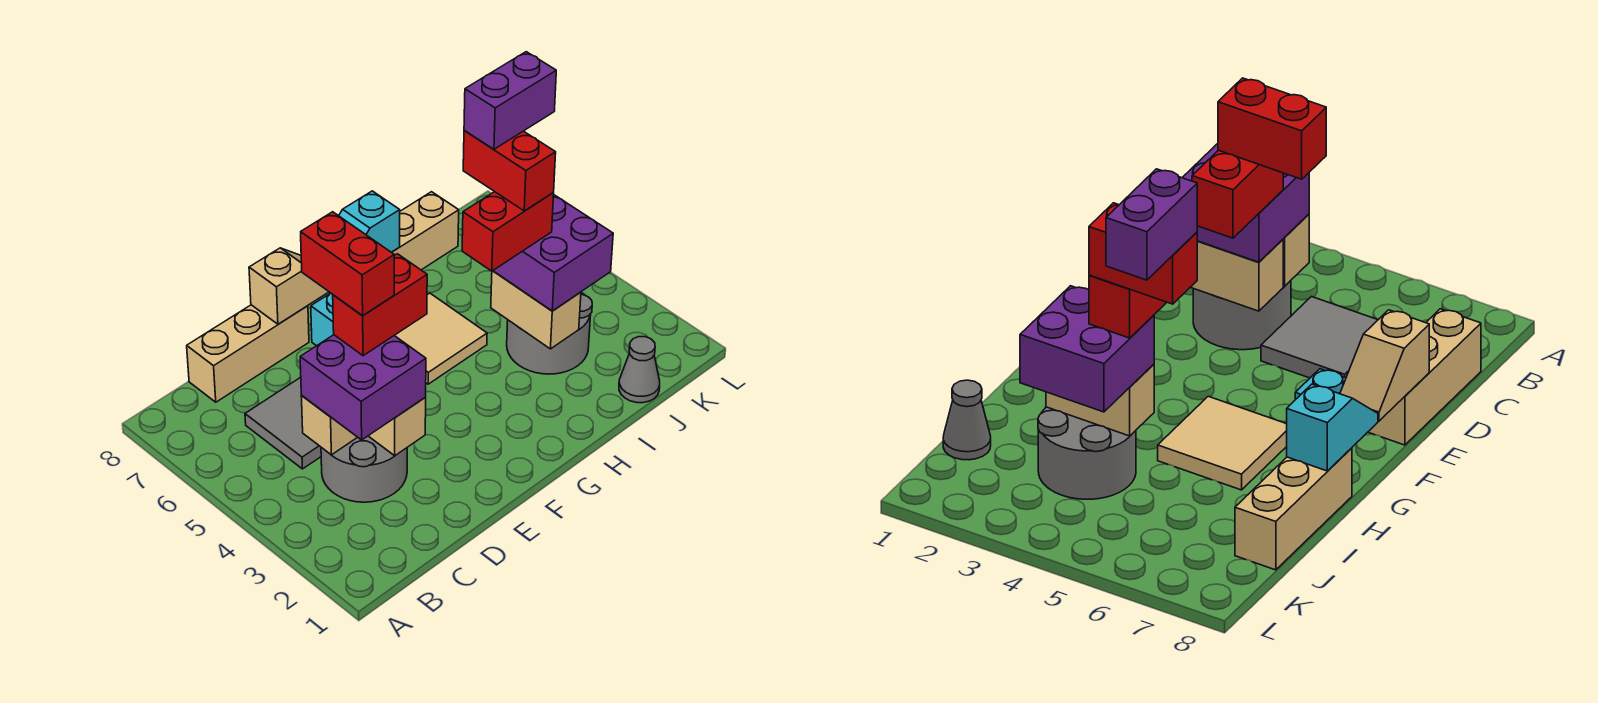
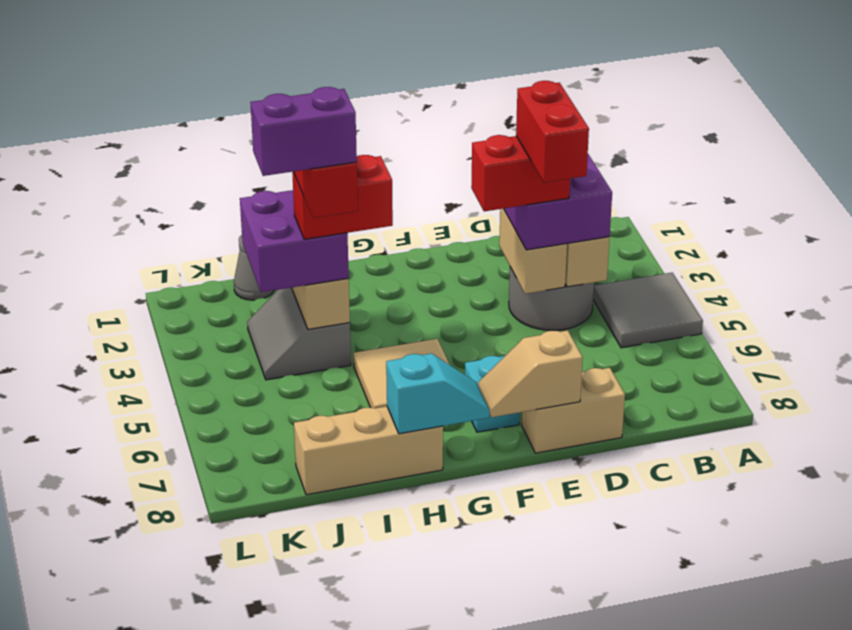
grey tile C5:D6 level 1 -> grey tile A4:B5 level 1
tan brick C8:E8 level 1 -> tan brick D8:E8 level 1
grey round brick I3:J4 level 1 -> grey slope I3:J4 level 1 top I

